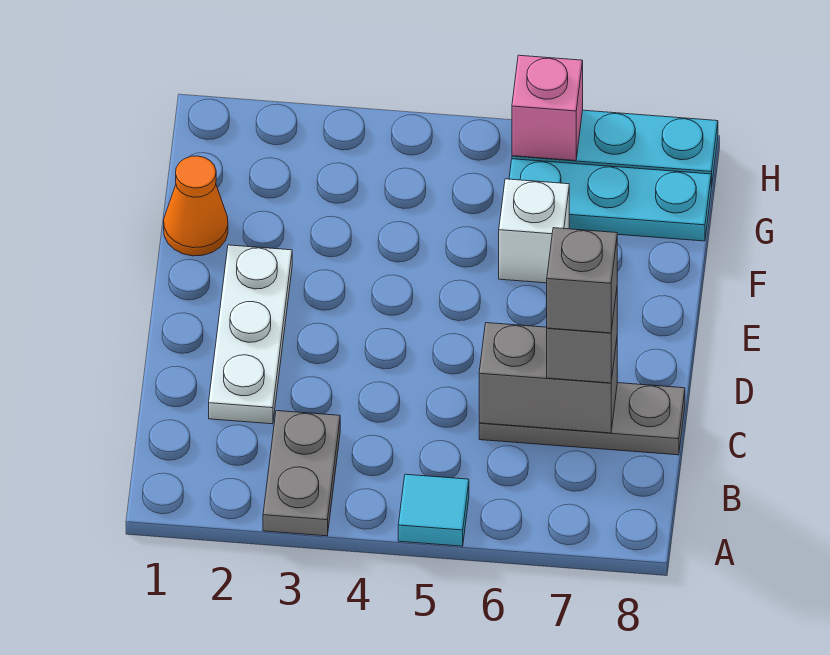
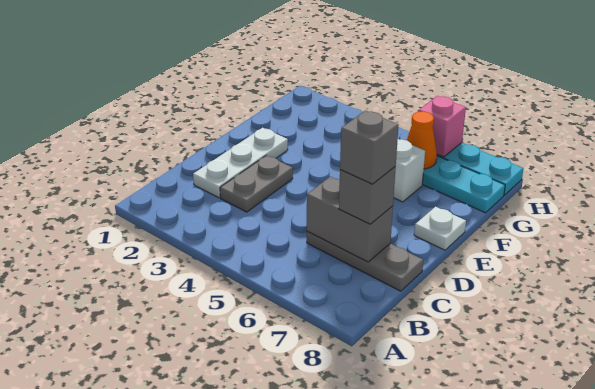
grey plate A3:B3 level 1 -> grey plate C3:D3 level 1
cyan tile A5 level 1 -> none
none -> white plate E8 level 1
orange cone F1 level 1 -> orange cone G6 level 2

